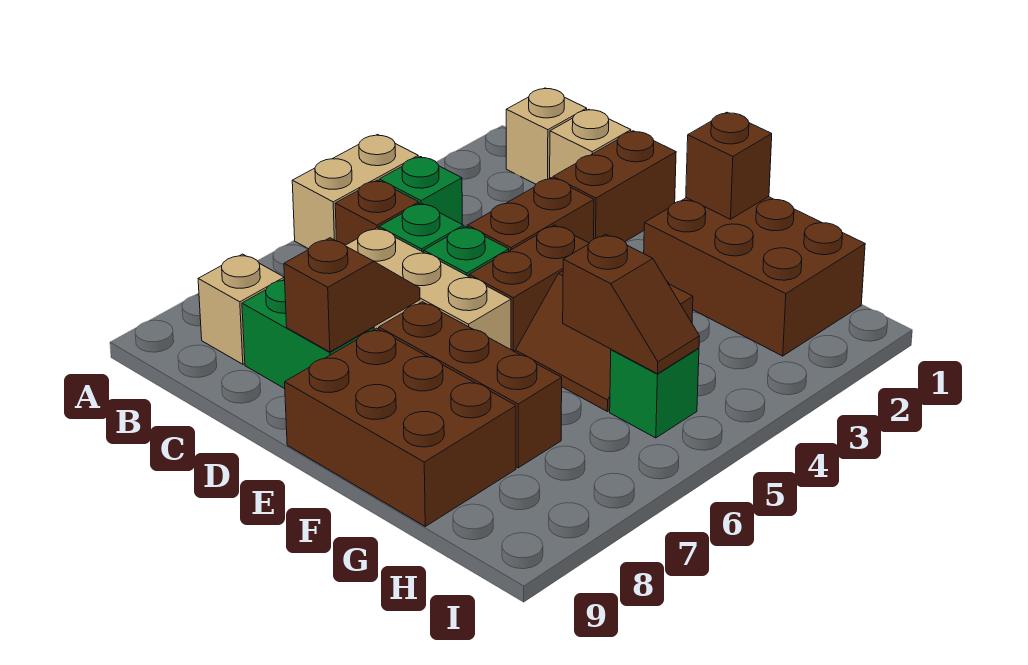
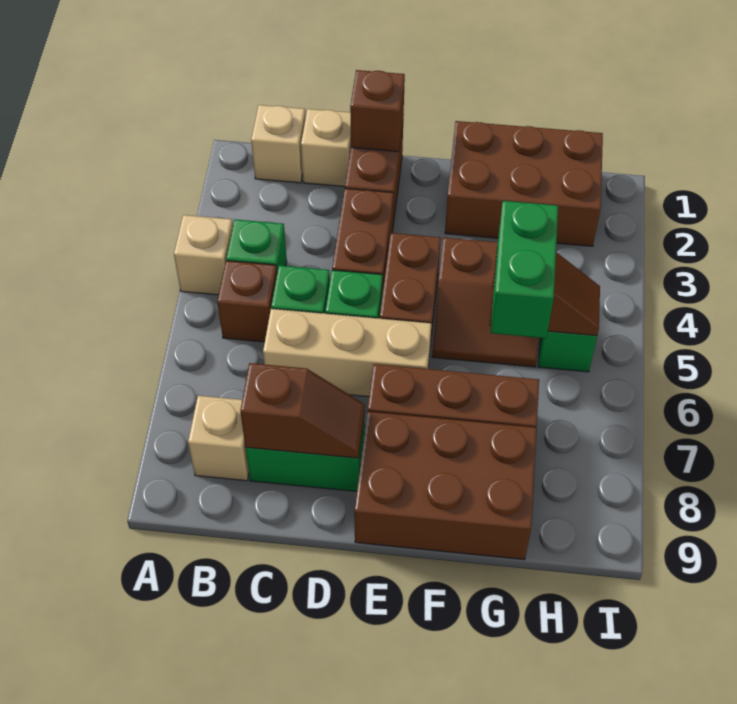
tan brick A4:A5 level 1 -> tan brick A4 level 1
brown slope D7:D8 level 2 top 8 -> brown slope C8:D8 level 2 top C
brown brick F1 level 2 -> brown brick D1 level 2
none -> green brick G5:G6 level 3

